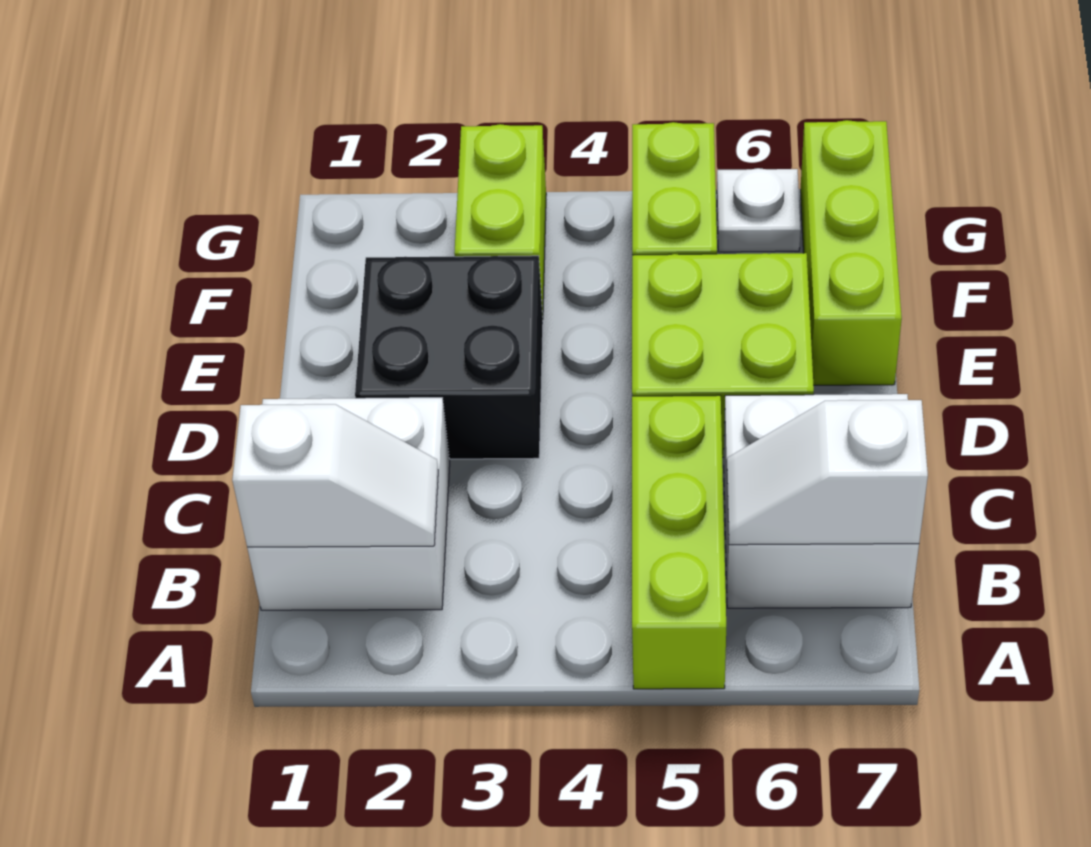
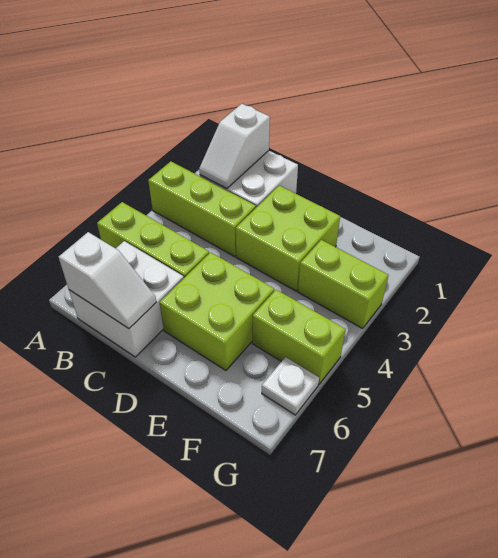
white slope B6:B7 level 2 top 7 -> white slope B7:C7 level 2 top B
black brick D2:E3 level 1 -> lime brick D2:E3 level 1
lime brick E7:G7 level 1 -> lime brick A3:C3 level 1

